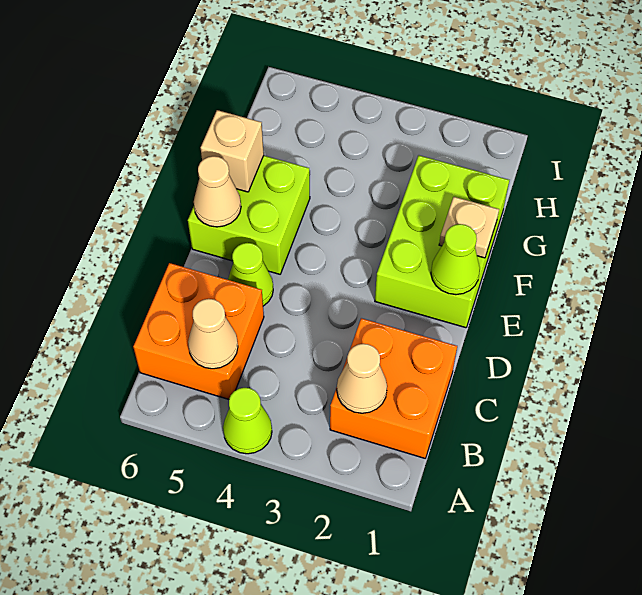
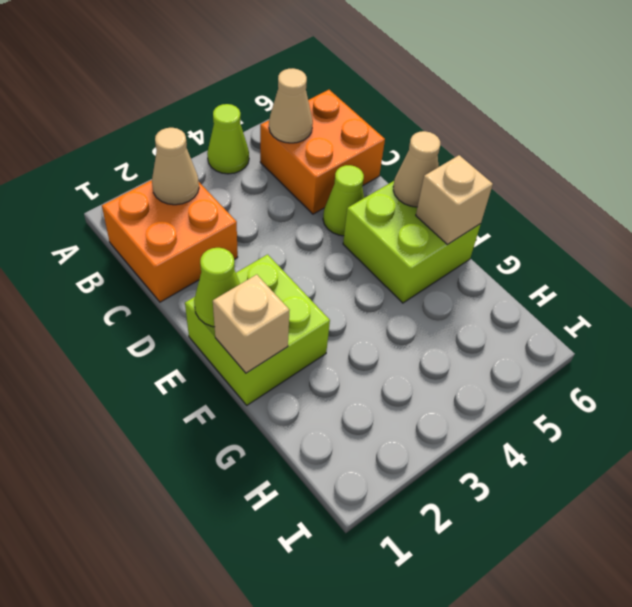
lime brick E1:G2 level 1 -> lime brick E1:F2 level 1
tan plate F1 level 2 -> tan brick F1 level 2

